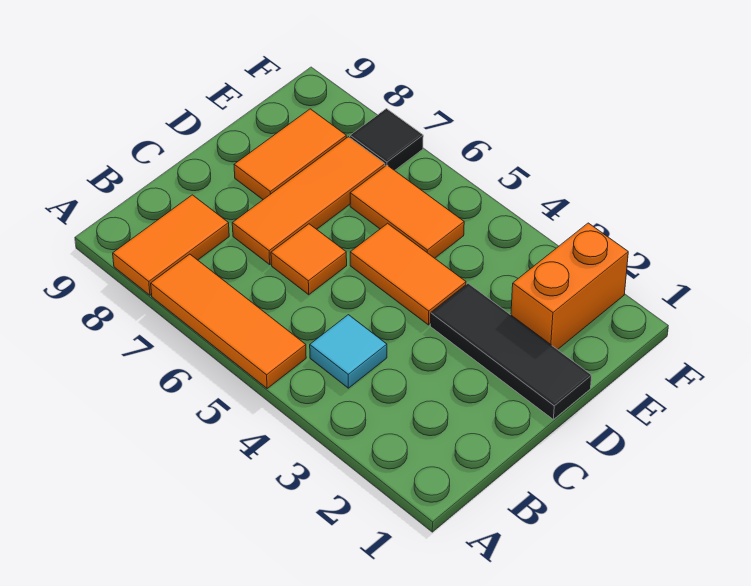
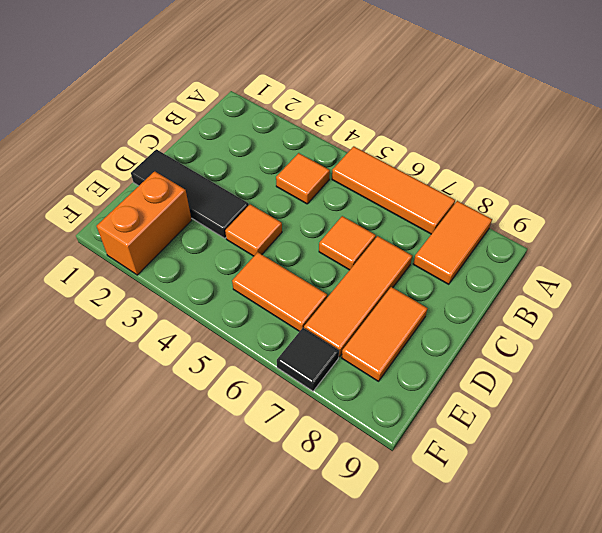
cyan tile B4 level 1 -> orange tile B4 level 1
orange tile D4:D5 level 1 -> orange tile D4 level 1

